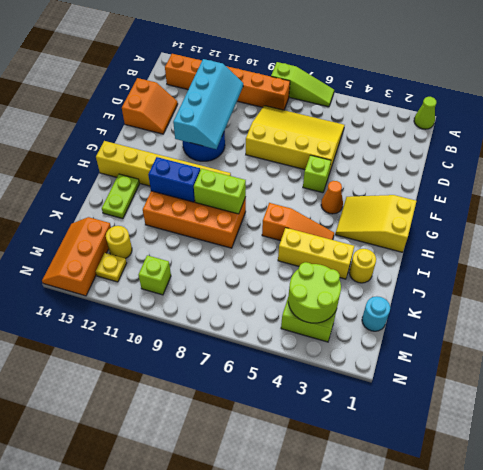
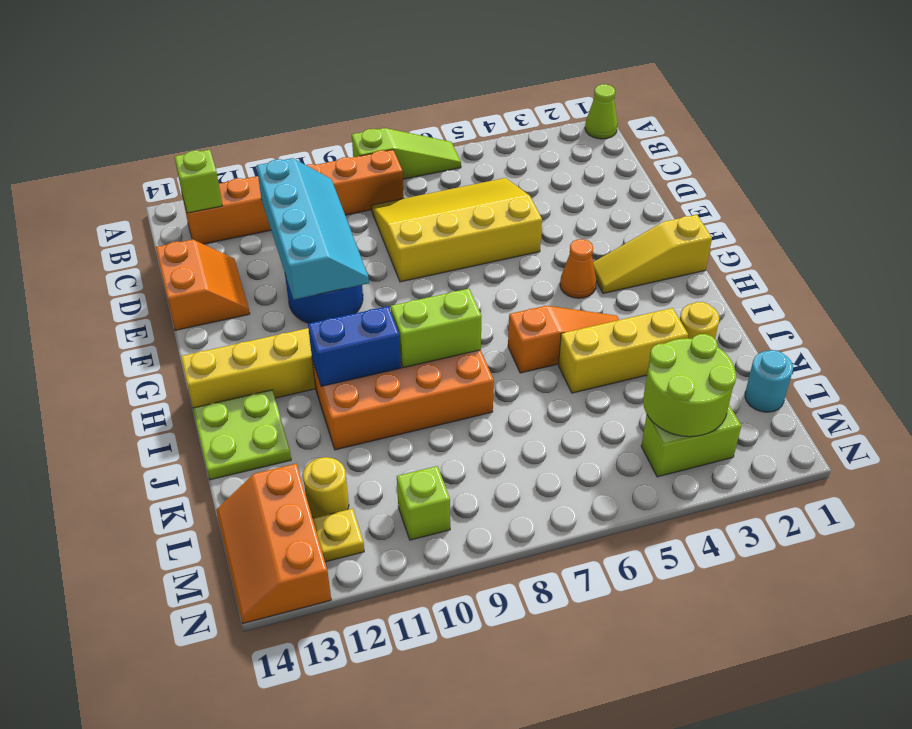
lime brick F5 level 1 -> lime brick B13 level 2
yellow slope G1:H3 level 1 top 1 -> yellow slope G1:G3 level 1 top 1
lime plate I13:J13 level 1 -> lime plate I13:J14 level 1

